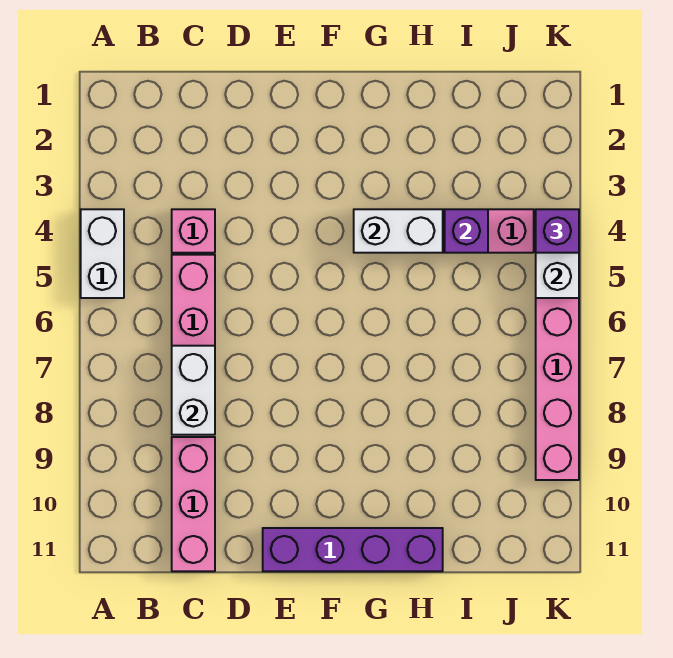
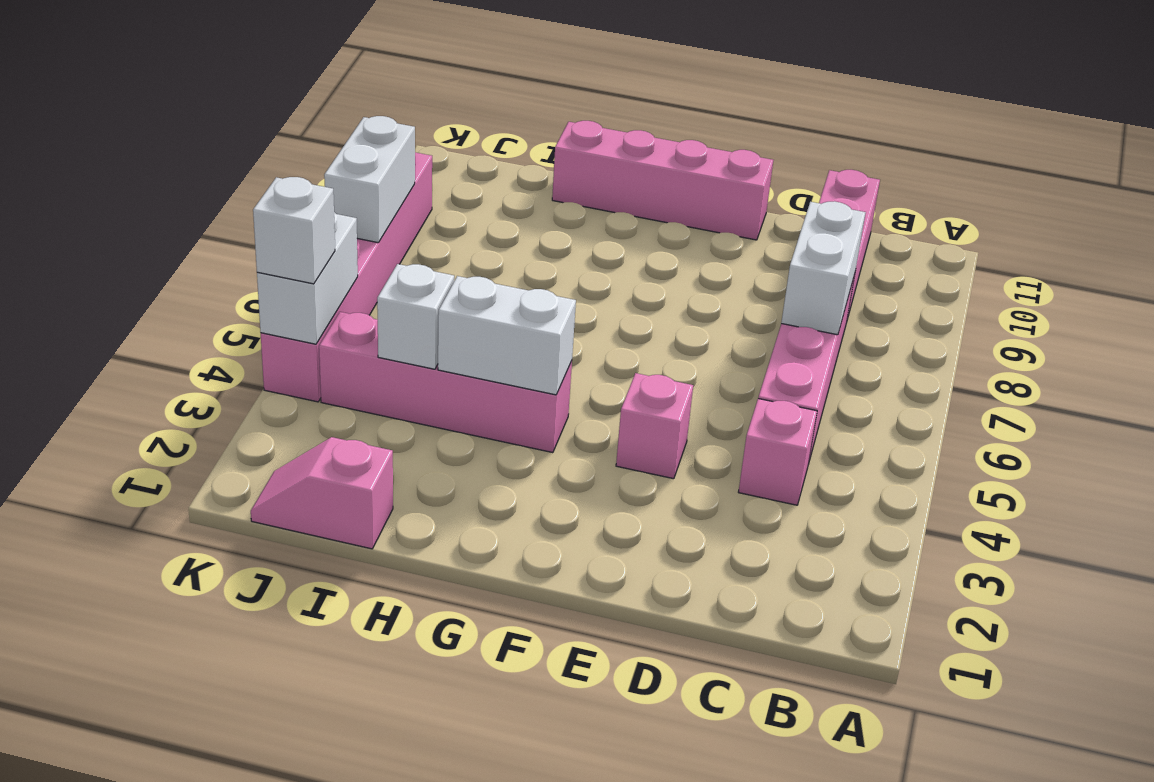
white brick A4:A5 level 1 -> white brick K7:K8 level 2
none -> pink brick E4 level 1
purple brick E11:H11 level 1 -> pink brick E11:H11 level 1
none -> pink slope I1:J1 level 1 top I
purple brick I4 level 2 -> white brick I4 level 2
purple brick K4 level 3 -> white brick K4 level 3

